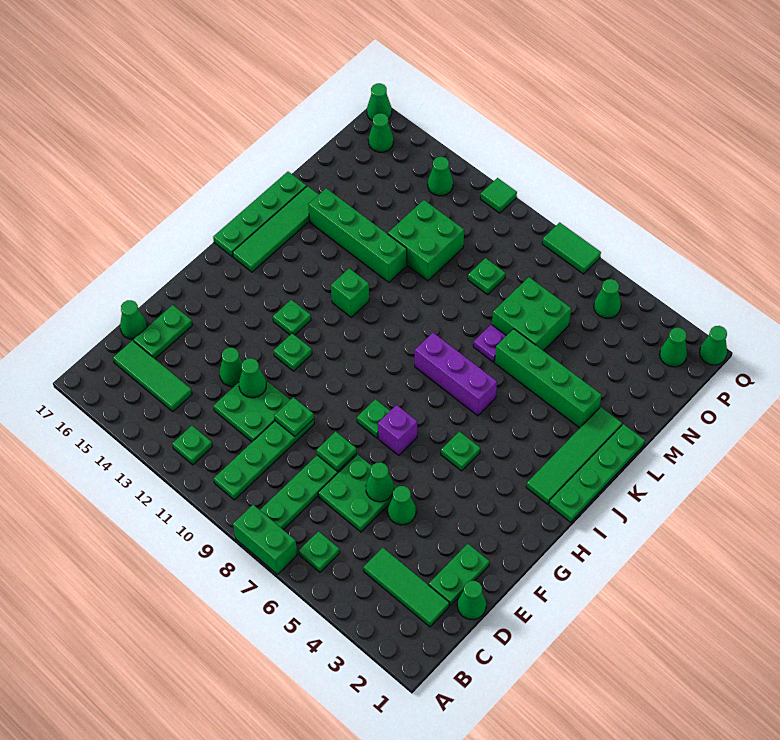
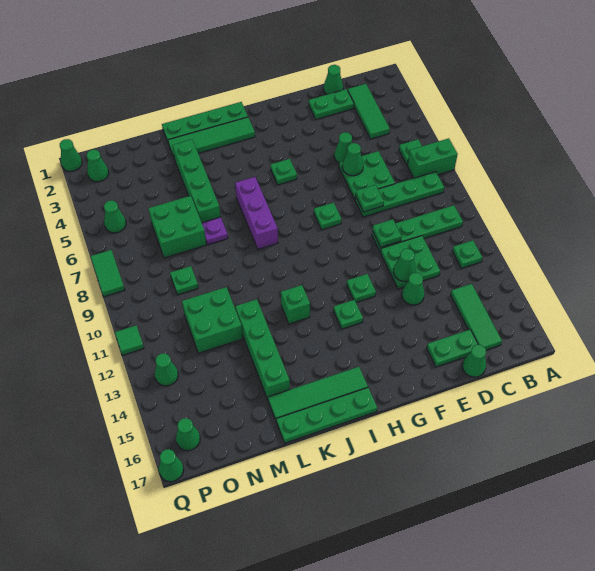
green brick A7:A8 level 1 -> green brick A7:B7 level 1
purple brick G7 level 1 -> none

